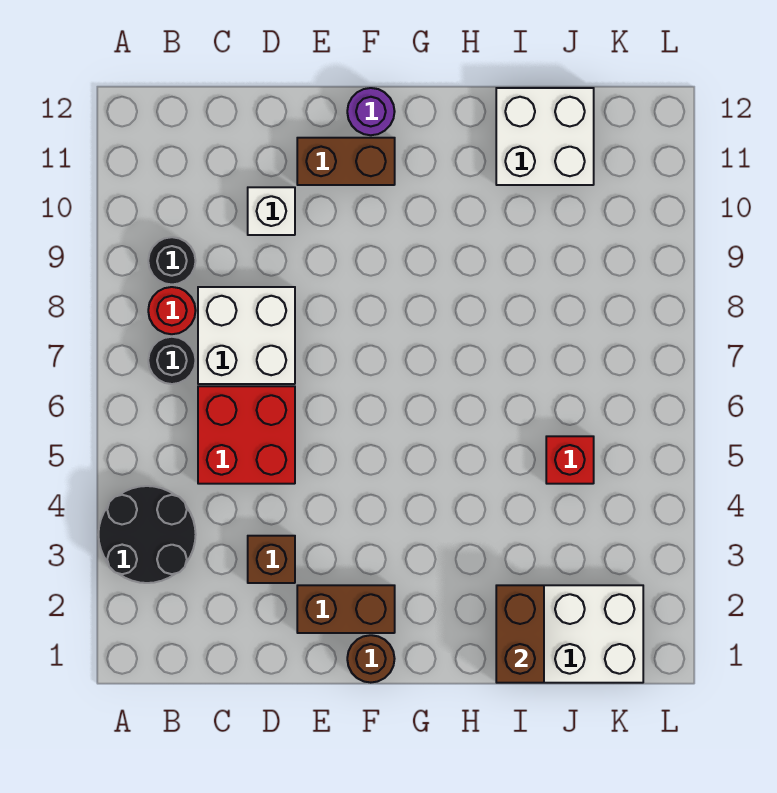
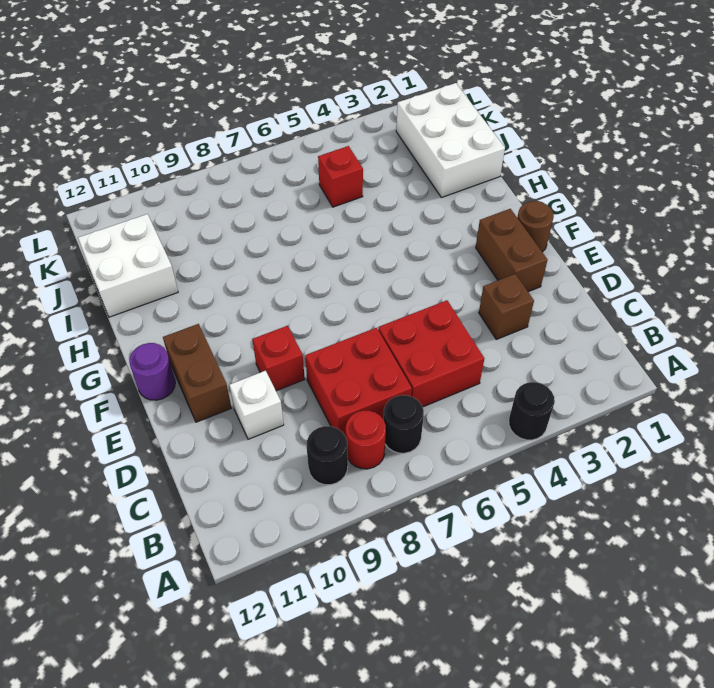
black round brick A3:B4 level 1 -> black round brick A4 level 1
white brick C7:D8 level 1 -> red brick C7:D8 level 1
none -> red brick E9 level 1
brown brick I1:I2 level 2 -> none

